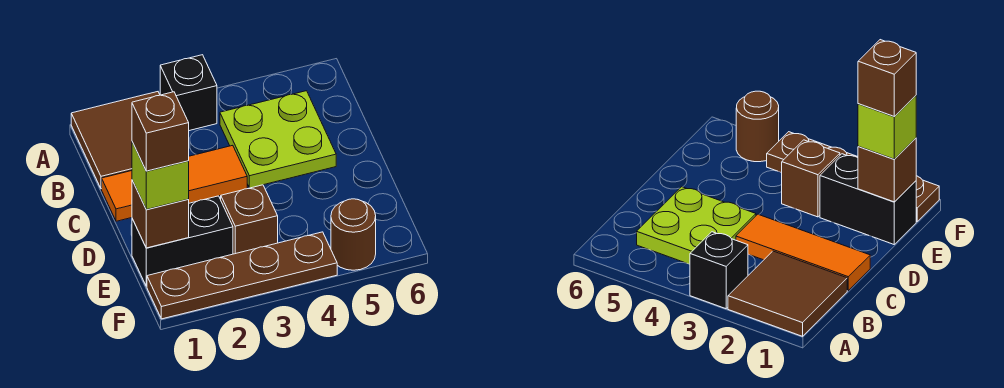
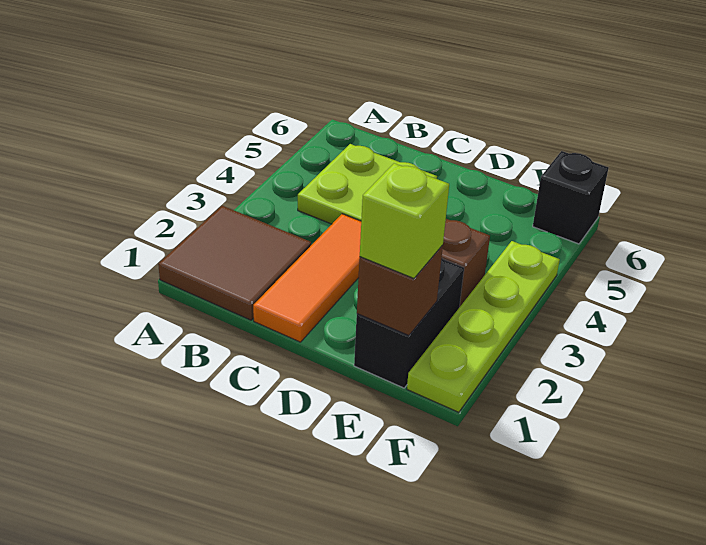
black brick A3 level 1 -> black brick F6 level 1
brown brick E1 level 4 -> none
brown plate F1:F4 level 1 -> lime plate F1:F4 level 1
brown round brick F5 level 1 -> none

